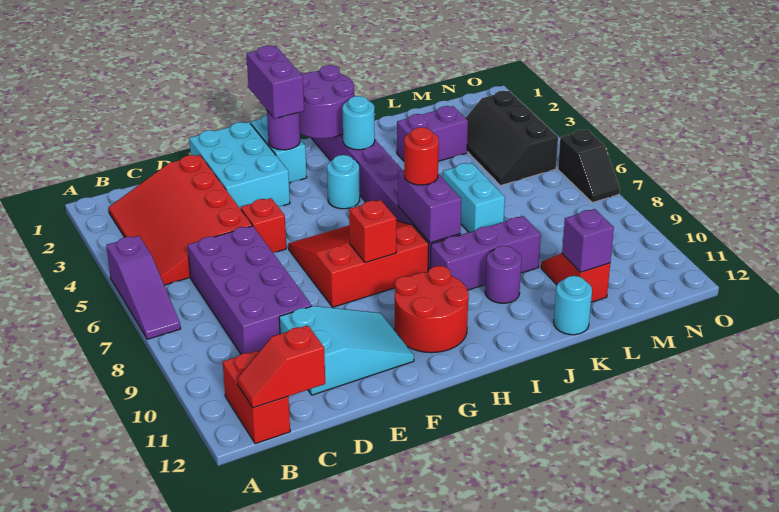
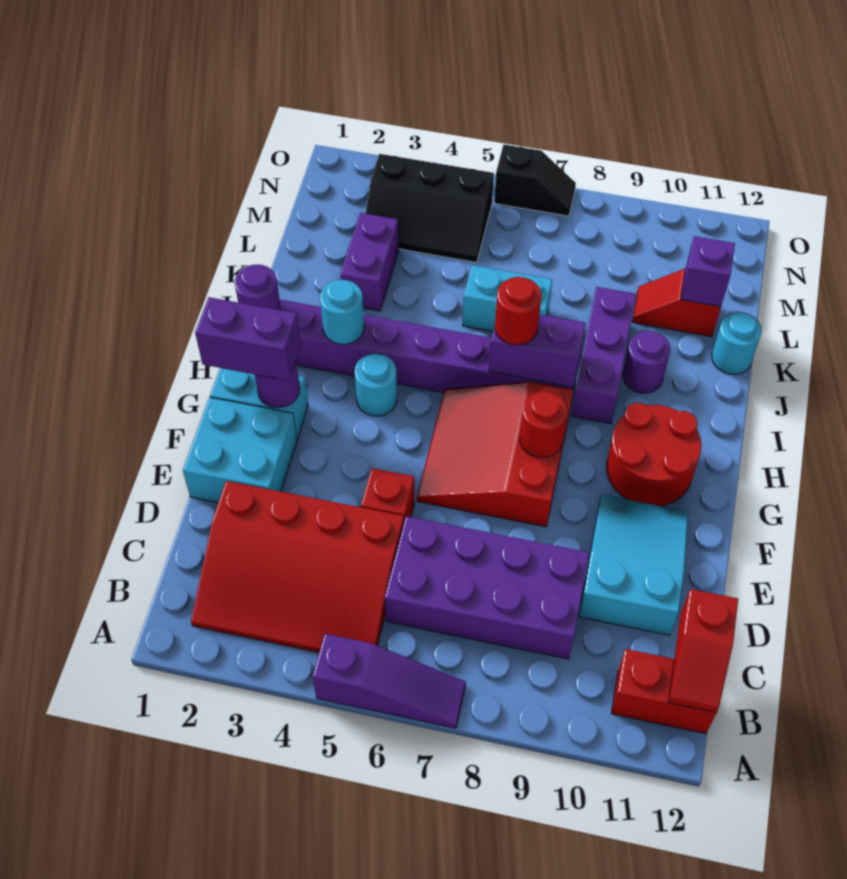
cyan brick E1:F3 level 1 -> cyan brick E1:F2 level 1
red brick G8 level 2 -> red round brick G8 level 2
purple round brick H1:I2 level 2 -> purple round brick I1 level 2

